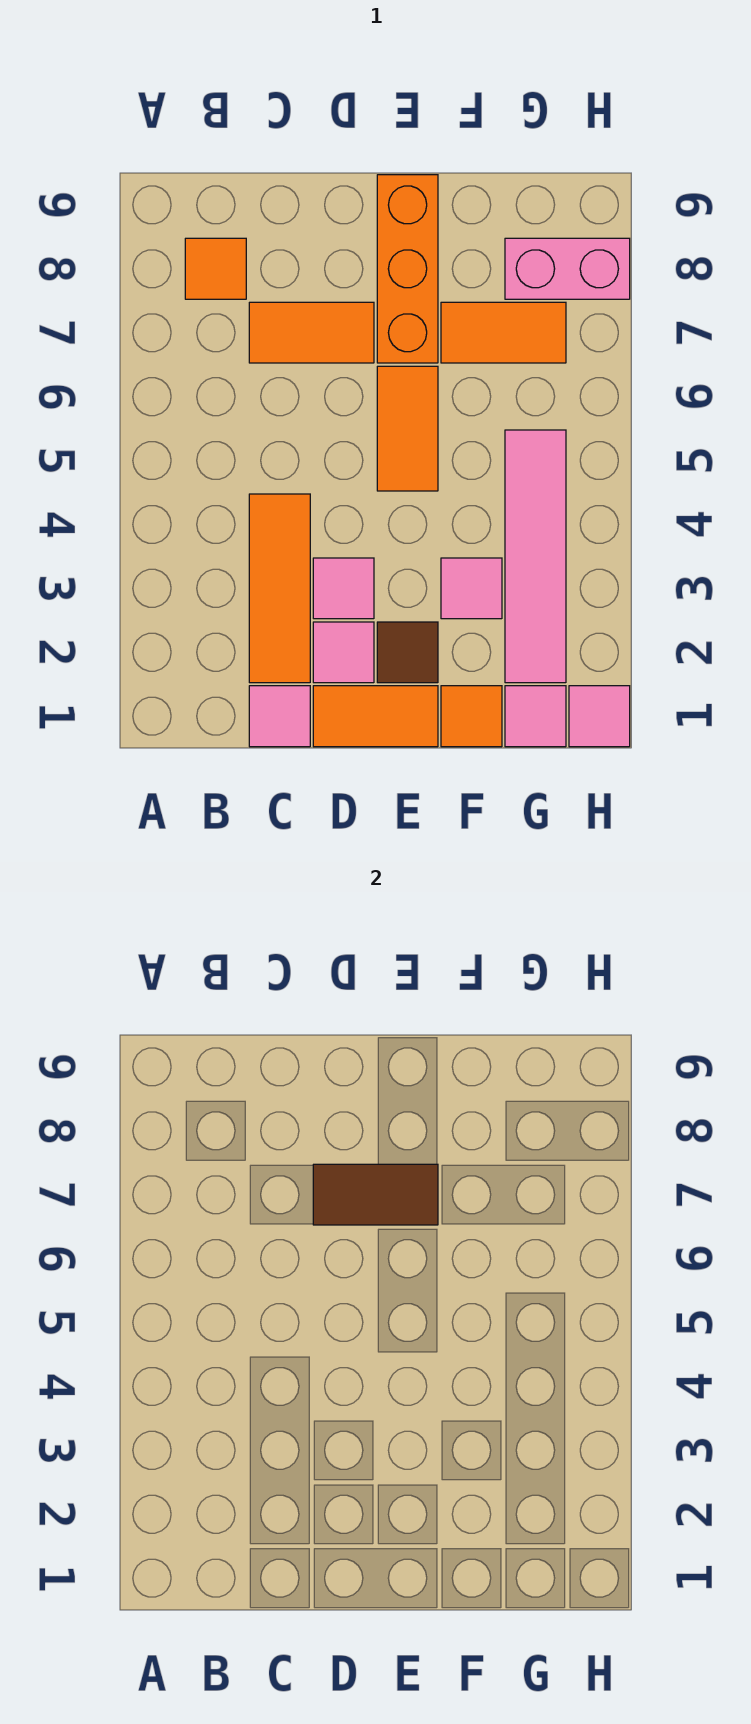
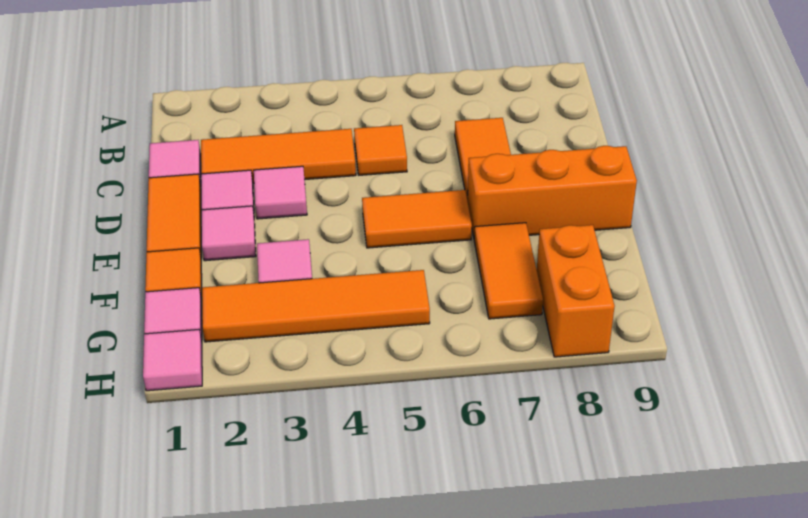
orange tile B8 level 1 -> orange tile C5 level 1
brown tile D7:E7 level 2 -> none
brown tile E2 level 1 -> pink tile E2 level 1
pink tile G2:G5 level 1 -> orange tile G2:G5 level 1
pink brick G8:H8 level 1 -> orange brick G8:H8 level 1

